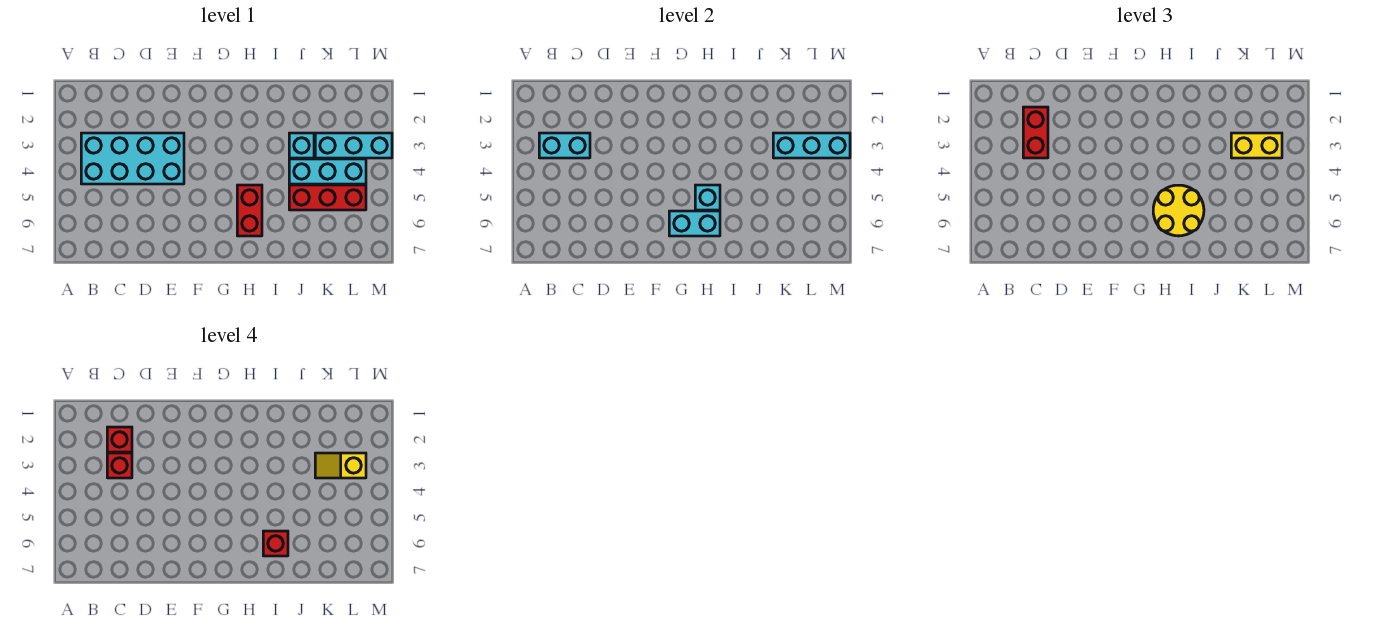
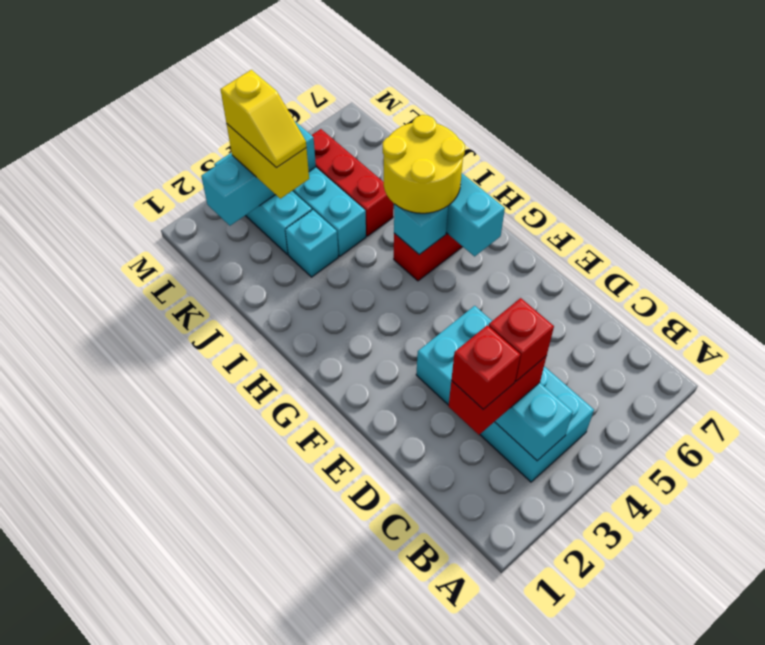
red brick I6 level 4 -> none
cyan brick K3:M3 level 2 -> cyan brick L2:L4 level 2

